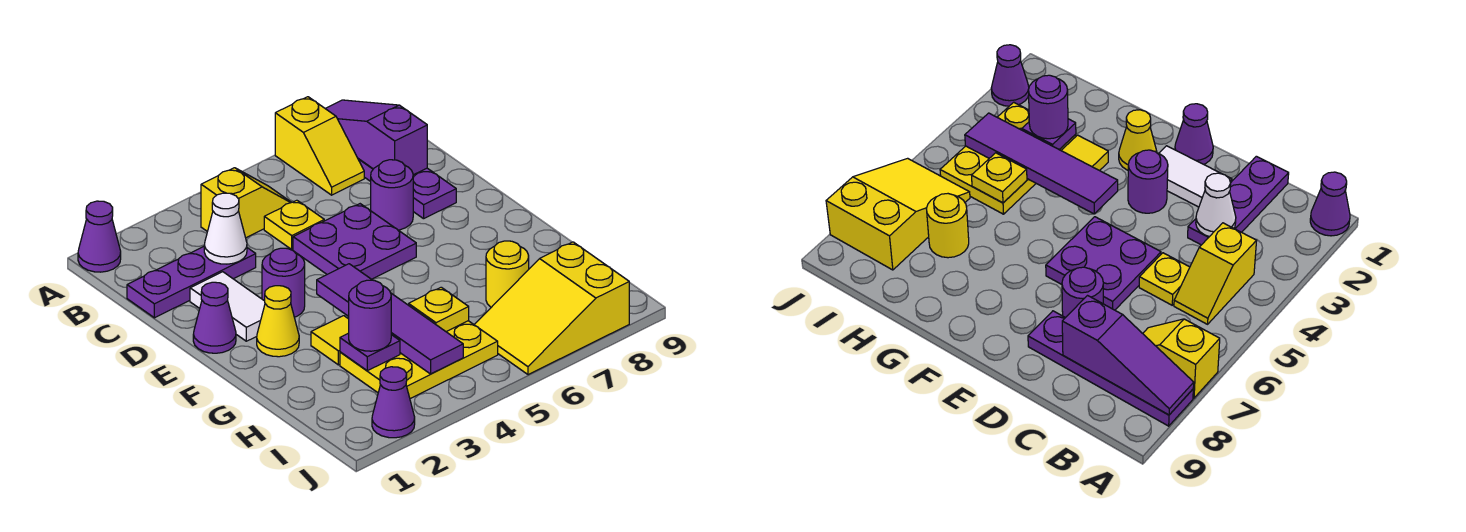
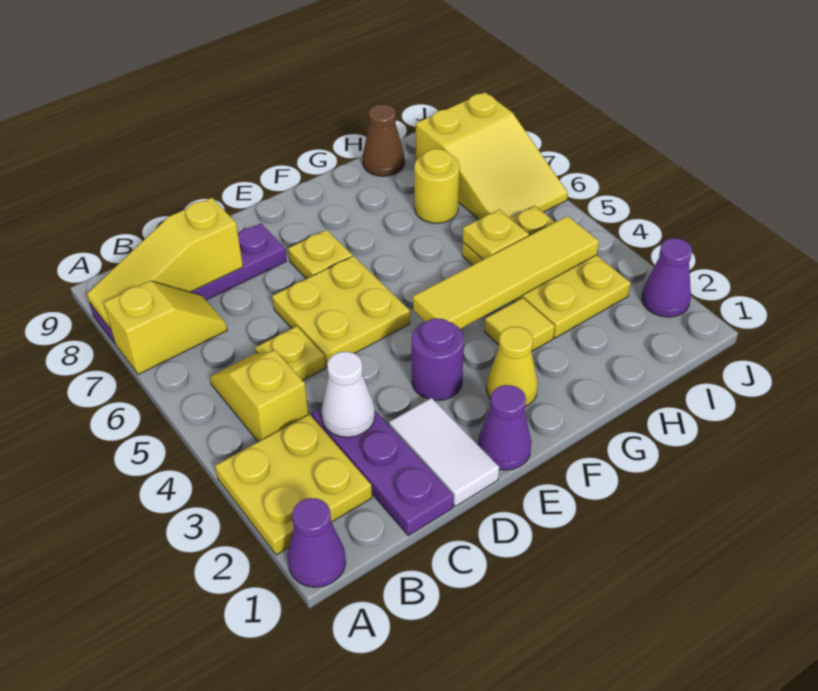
none -> yellow plate A2:B3 level 1
purple slope A8:C8 level 2 top C -> yellow slope A8:C8 level 2 top C
white tile D2:E2 level 1 -> white tile D1:D2 level 1
purple plate D5:E6 level 1 -> yellow plate D5:E6 level 1
purple round brick D7 level 1 -> none
none -> yellow plate E7 level 1
purple tile F4:I4 level 2 -> yellow tile F4:I4 level 2
purple plate H3 level 2 -> none
purple round brick H3 level 3 -> none
none -> brown cone H9 level 1

